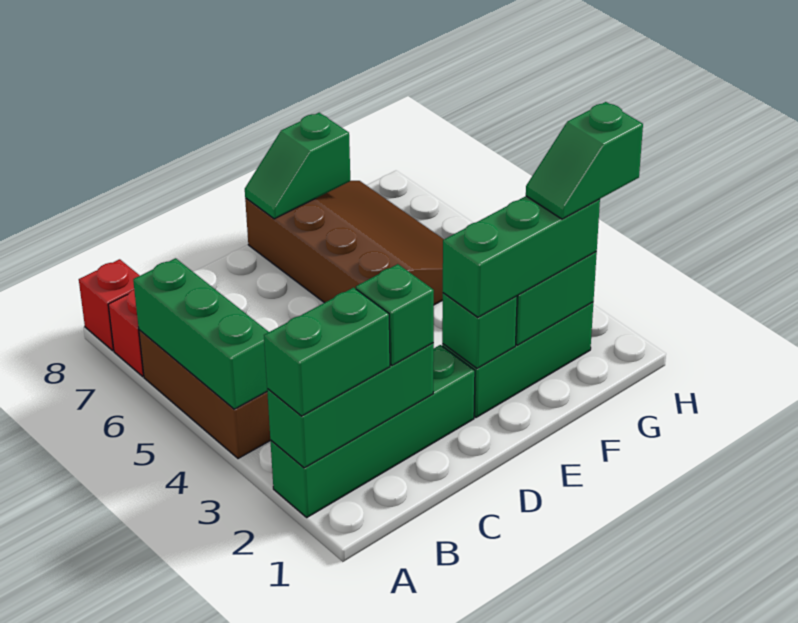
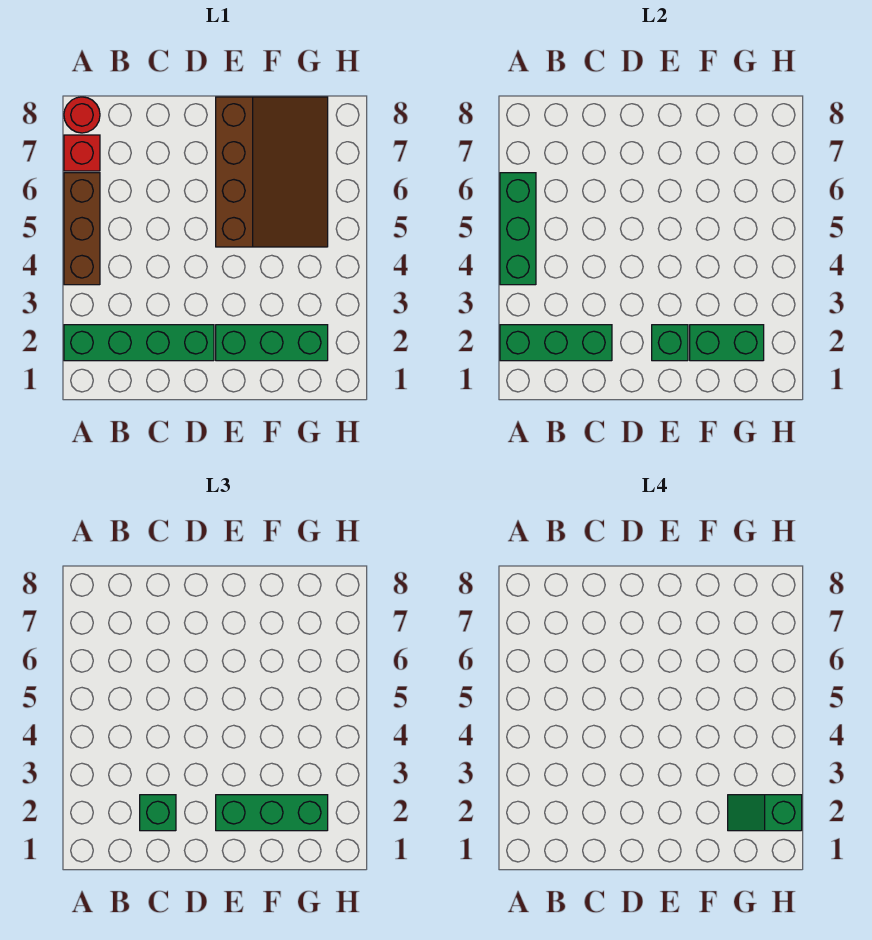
green brick A2:B2 level 3 -> none
red brick A8 level 1 -> red round brick A8 level 1
green slope E8:F8 level 2 top F -> none

